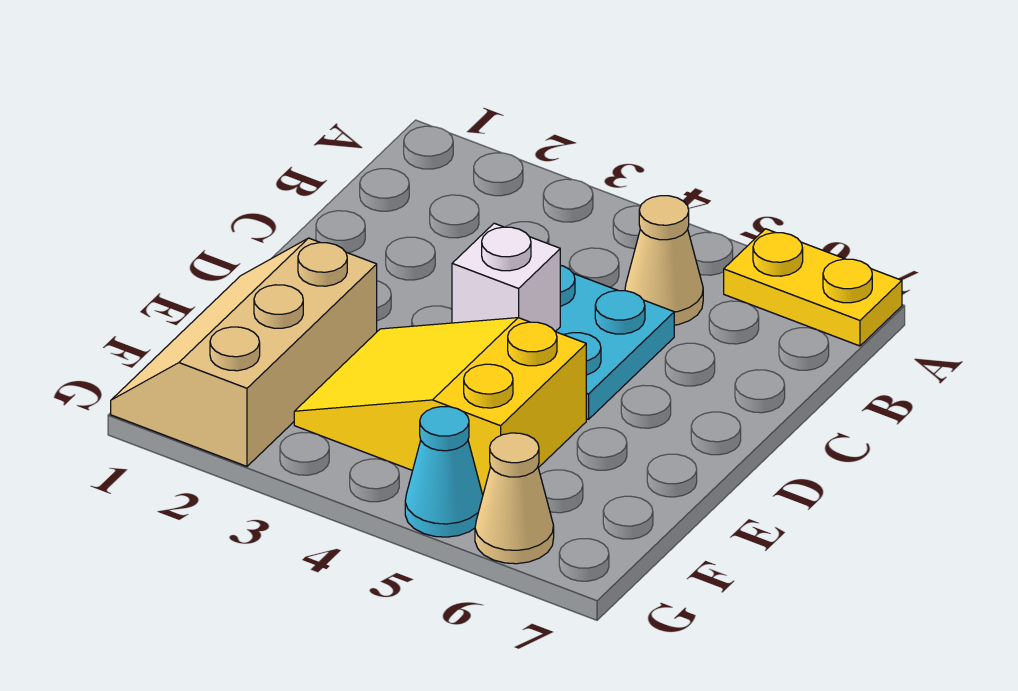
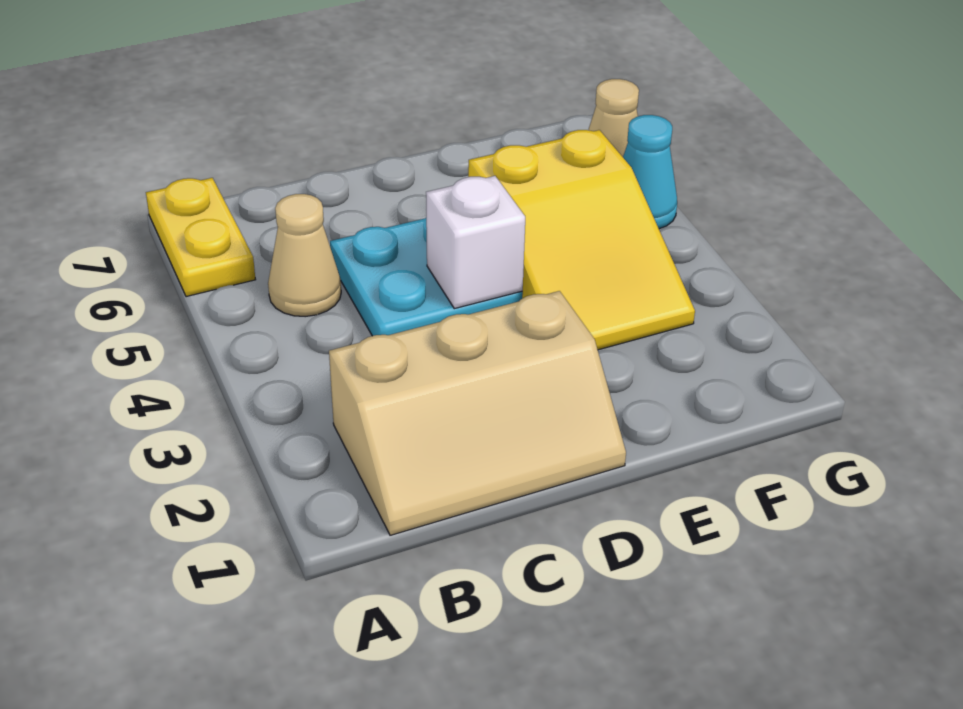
tan slope E1:G2 level 1 top 2 -> tan slope B1:D2 level 1 top 2

